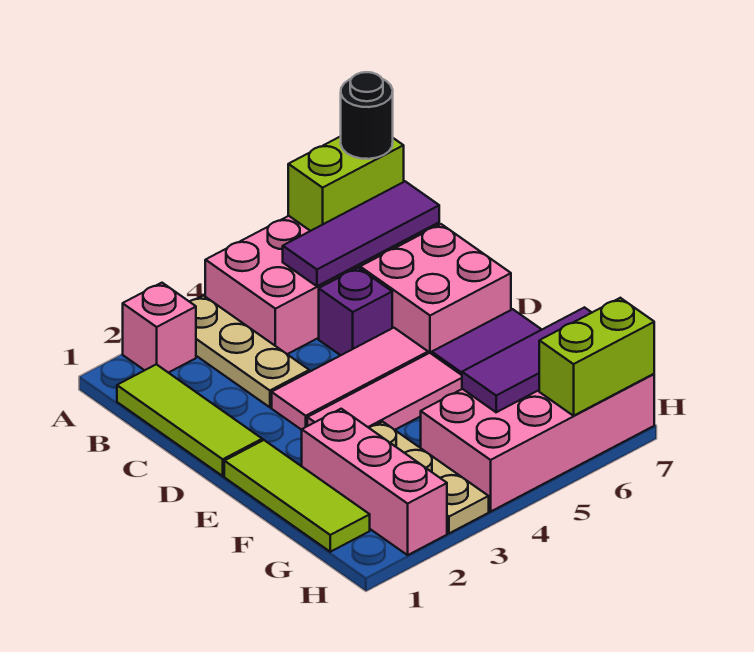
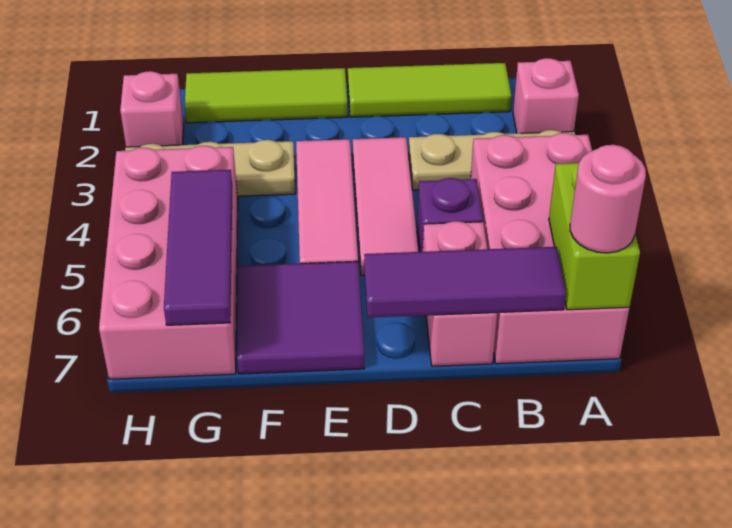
black round brick A7 level 3 -> pink round brick A7 level 3
purple tile B5:B7 level 2 -> purple tile B7:D7 level 2
pink brick C6:D7 level 1 -> pink brick C6:C7 level 1
pink brick F2:H2 level 1 -> pink brick H2 level 1
lime brick H6:H7 level 2 -> none

